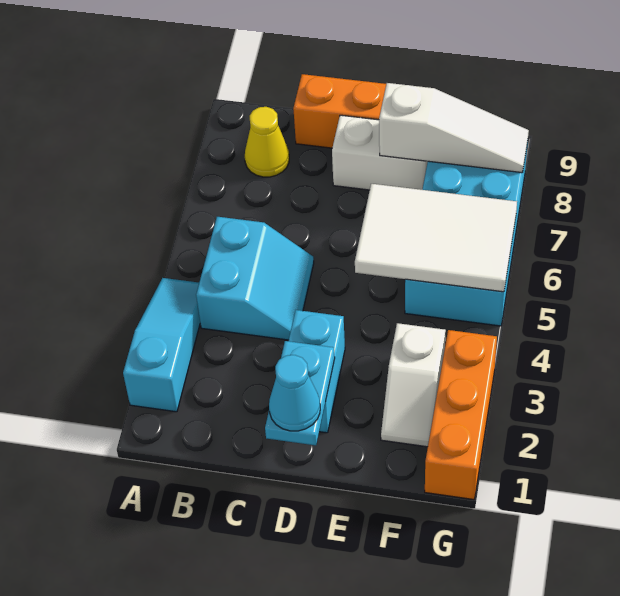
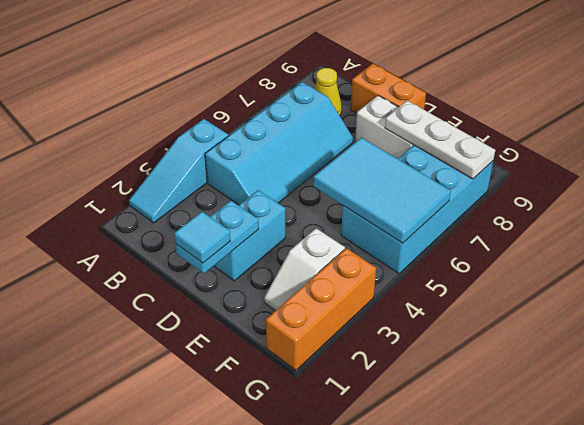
cyan slope A2:A4 level 1 top 2 -> cyan slope A2:A4 level 1 top 4
cyan slope B4:C5 level 1 top B -> cyan slope B4:C7 level 1 top B
cyan cone D1 level 3 -> cyan tile D1 level 3
white tile E5:G6 level 2 -> cyan tile E5:G6 level 2
white slope E8:G8 level 2 top E -> white plate E8:G8 level 2

